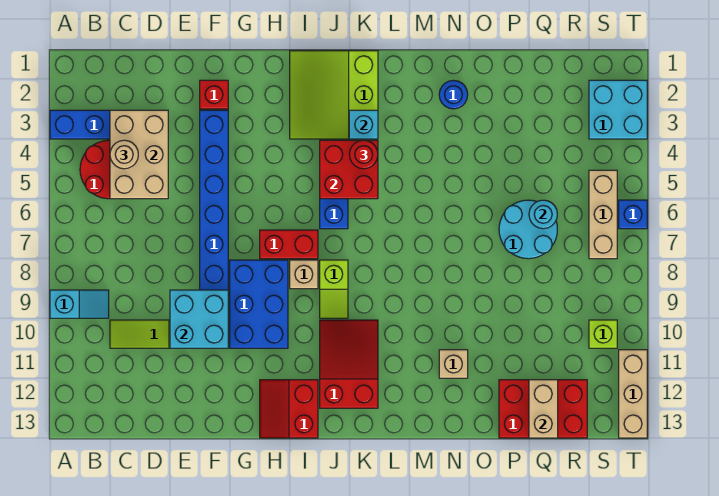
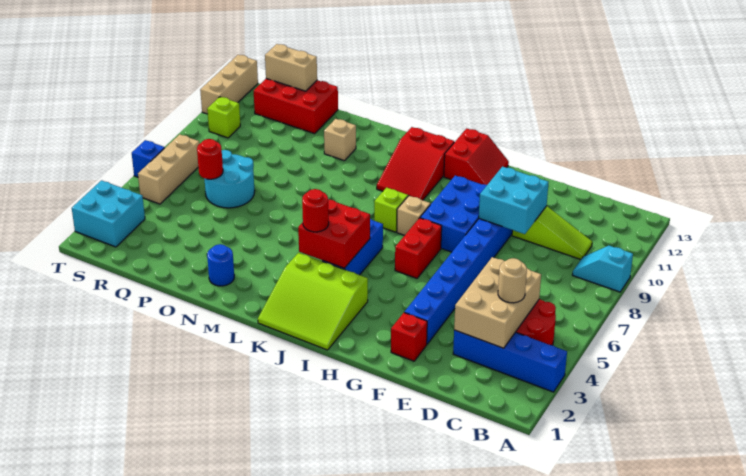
red brick H7:I7 level 1 -> red brick H6:H7 level 1
lime slope I1:K3 level 1 top K -> lime slope I1:K3 level 1 top 3
cyan brick K3 level 2 -> none
cyan round brick Q6 level 2 -> red round brick Q6 level 2
tan brick Q12:Q13 level 2 -> tan brick Q13:R13 level 2

